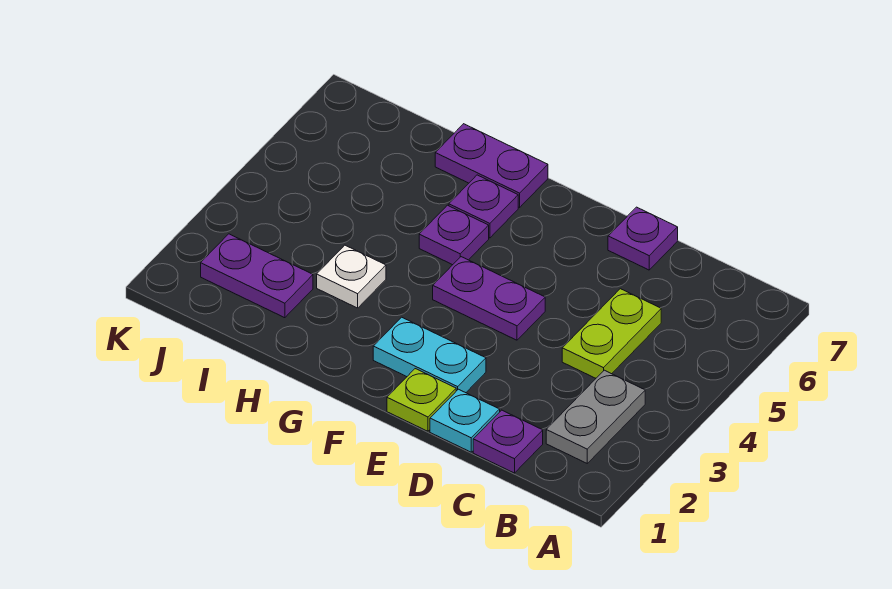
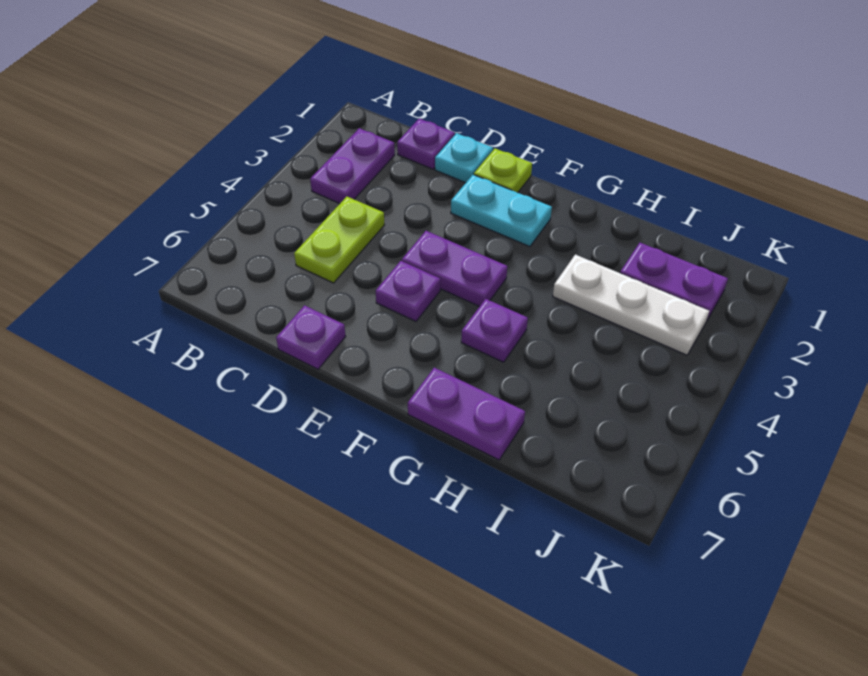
grey plate B2:B3 level 1 -> purple plate B2:B3 level 1
purple plate G6 level 1 -> purple plate E5 level 1
white plate H3 level 1 -> white plate H3:J3 level 1

